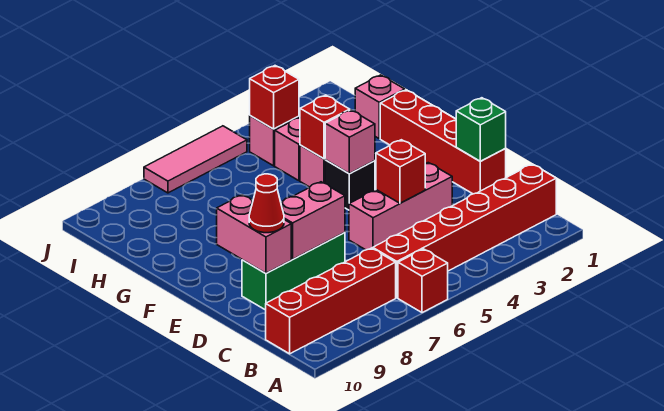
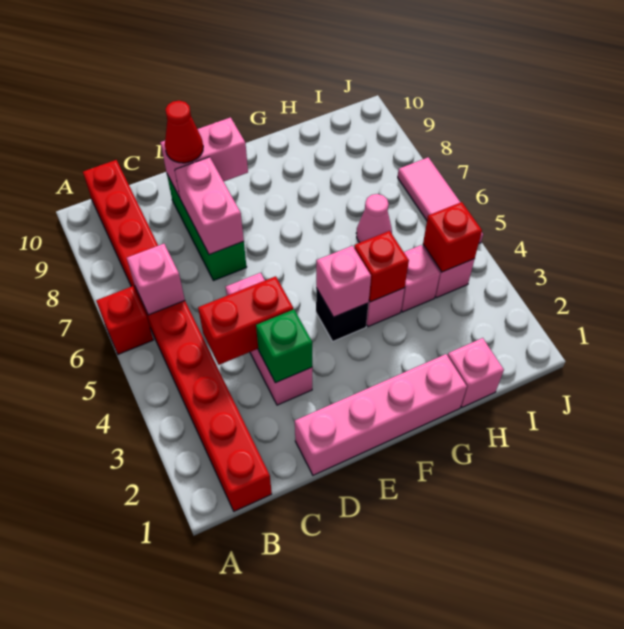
none -> pink brick B6 level 2
red brick D1:G1 level 1 -> pink brick D1:G1 level 1
green brick D1 level 2 -> green brick D3 level 2
red brick D4 level 2 -> red brick C4:D4 level 2
none -> pink cone H6 level 1

